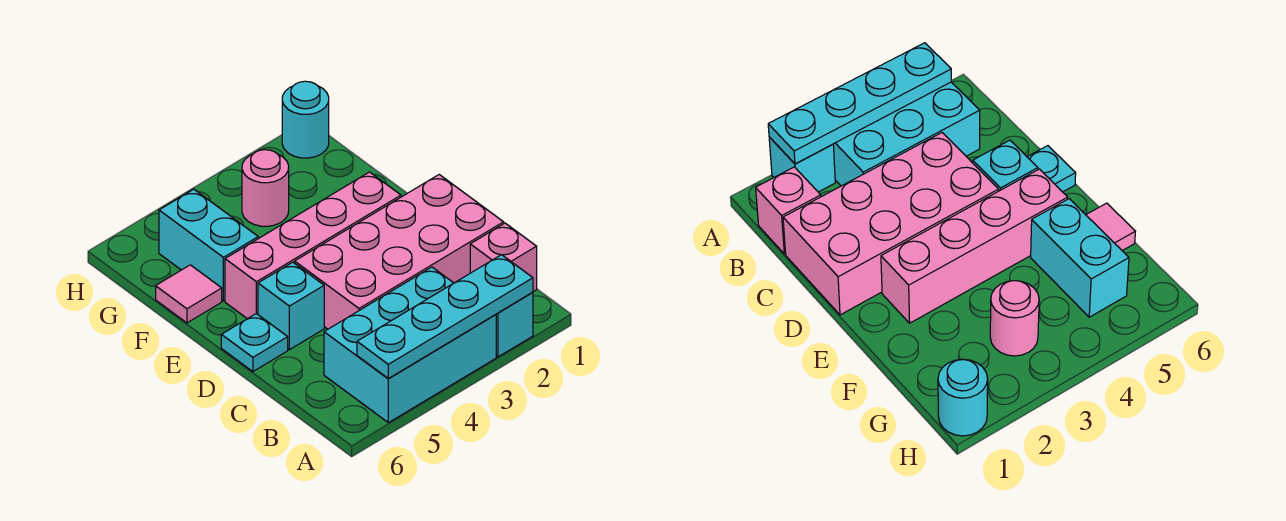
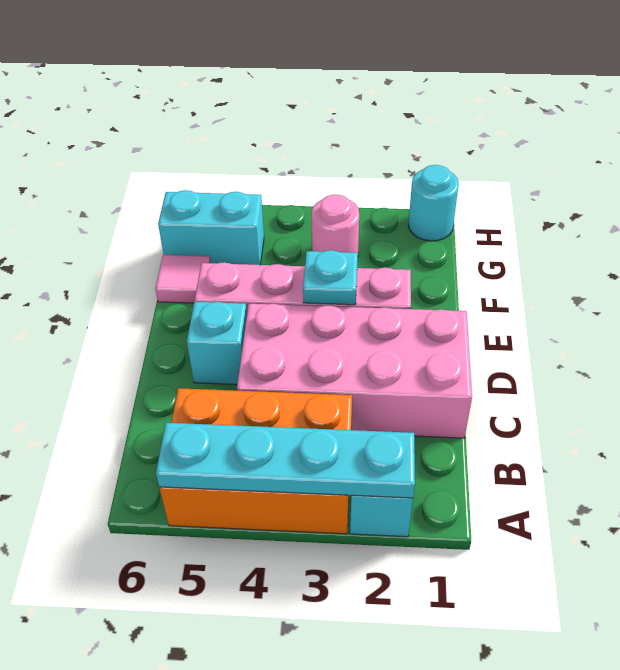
cyan brick A3:B5 level 1 -> orange brick A3:B5 level 1
pink brick B1 level 1 -> none
cyan plate D6 level 1 -> cyan plate E3 level 2
cyan brick F5:G5 level 1 -> cyan brick G5:G6 level 1

